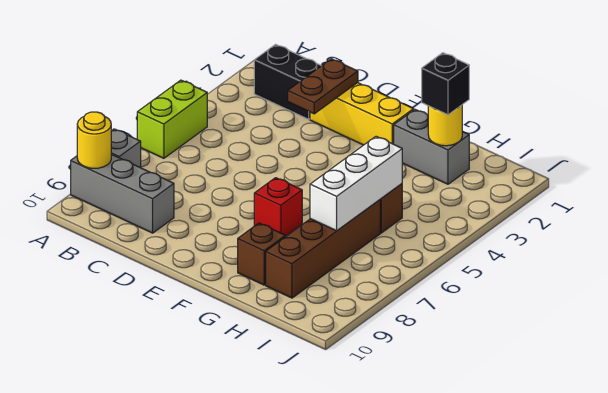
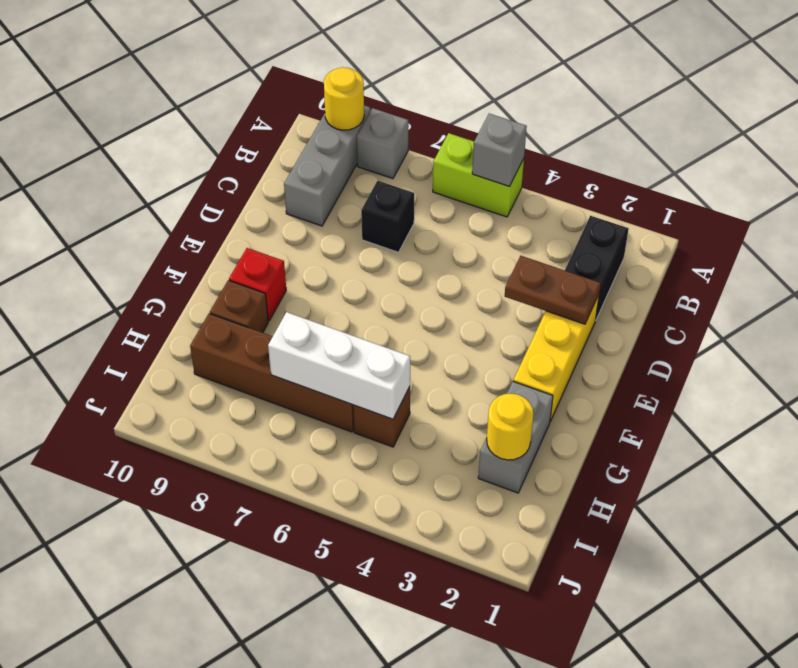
none -> grey brick A5 level 2
red brick F7 level 1 -> red brick F9 level 1
black brick H2 level 3 -> black brick C7 level 1

